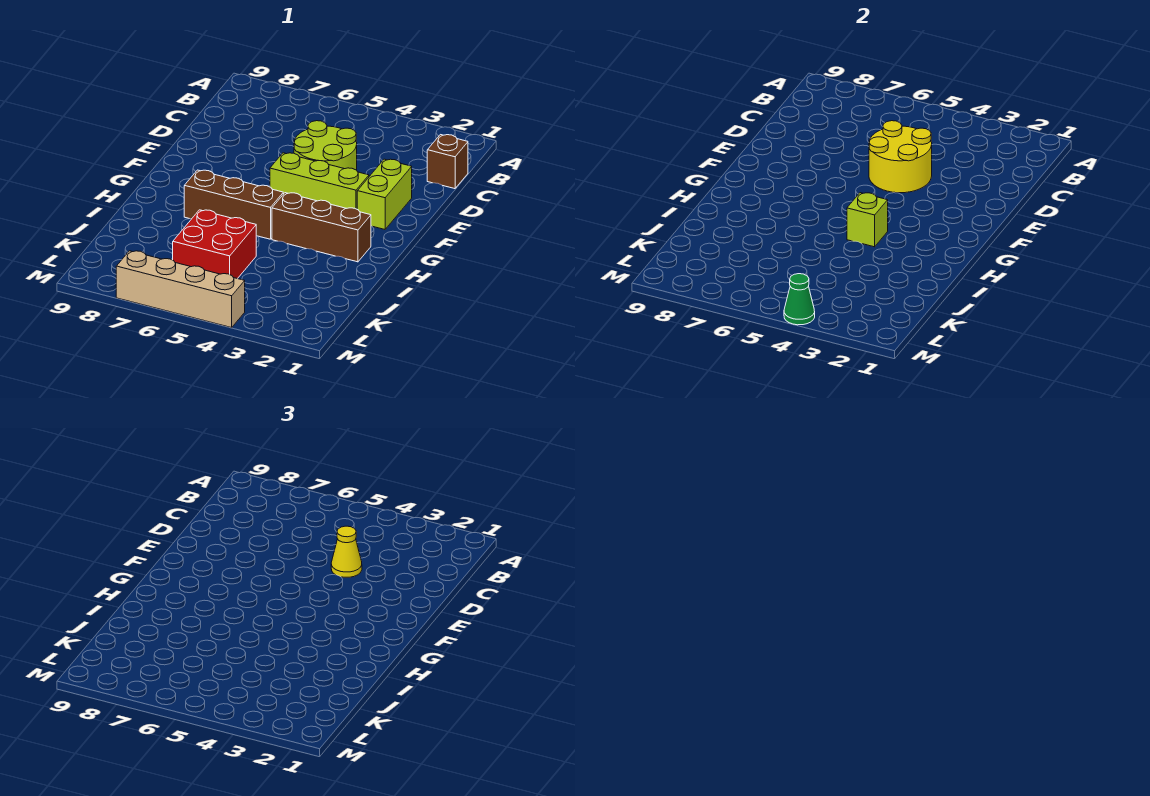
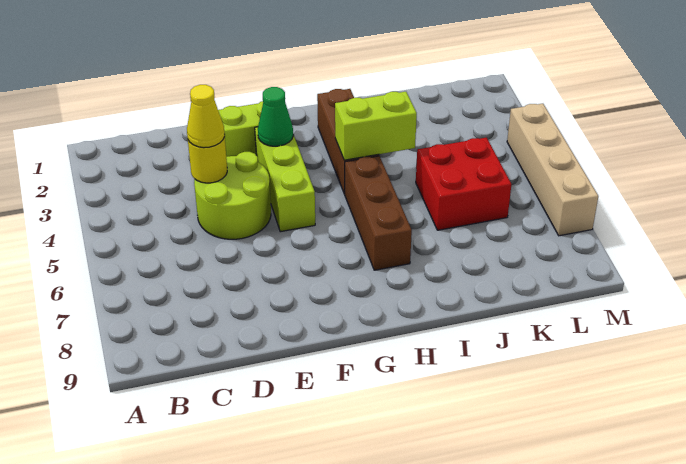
brown brick C1 level 1 -> none
yellow round brick D4:E5 level 2 -> yellow round brick D4 level 2
lime brick H4 level 2 -> lime brick H4:I4 level 2
green cone M4 level 2 -> green cone F3 level 2

